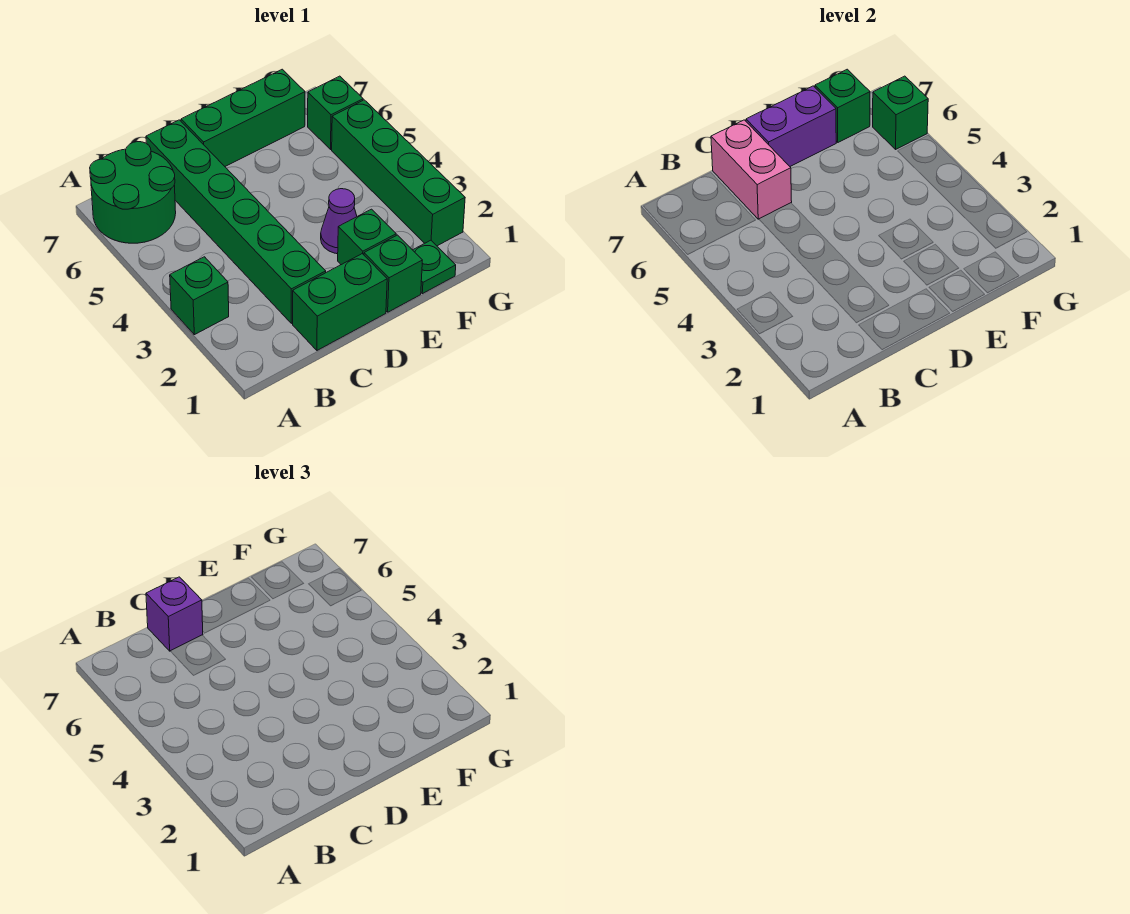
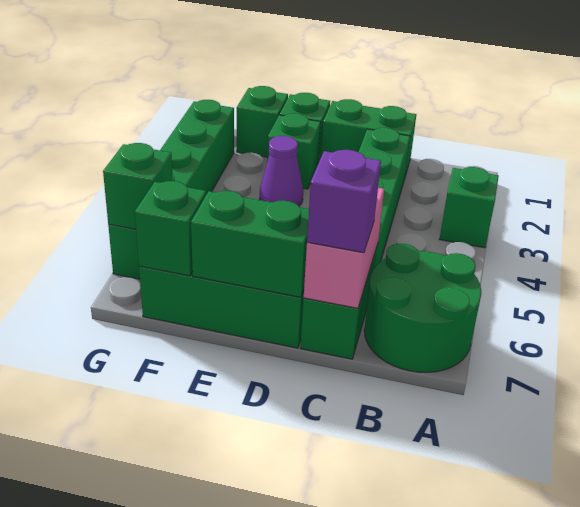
purple brick D7:E7 level 2 -> green brick D7:E7 level 2
green plate F1 level 1 -> green brick F1 level 1

